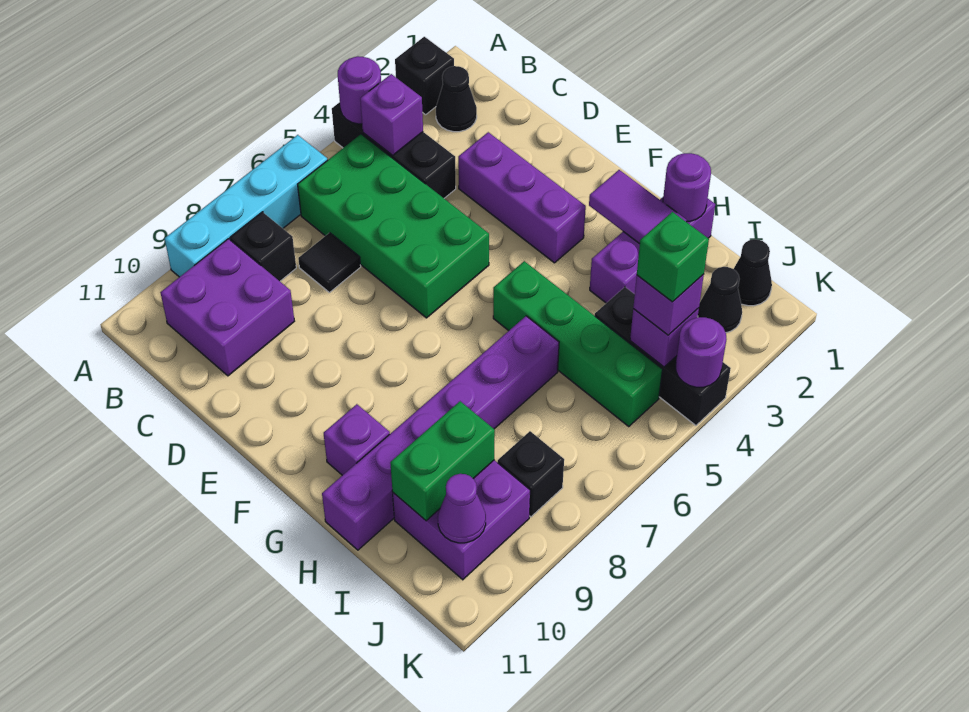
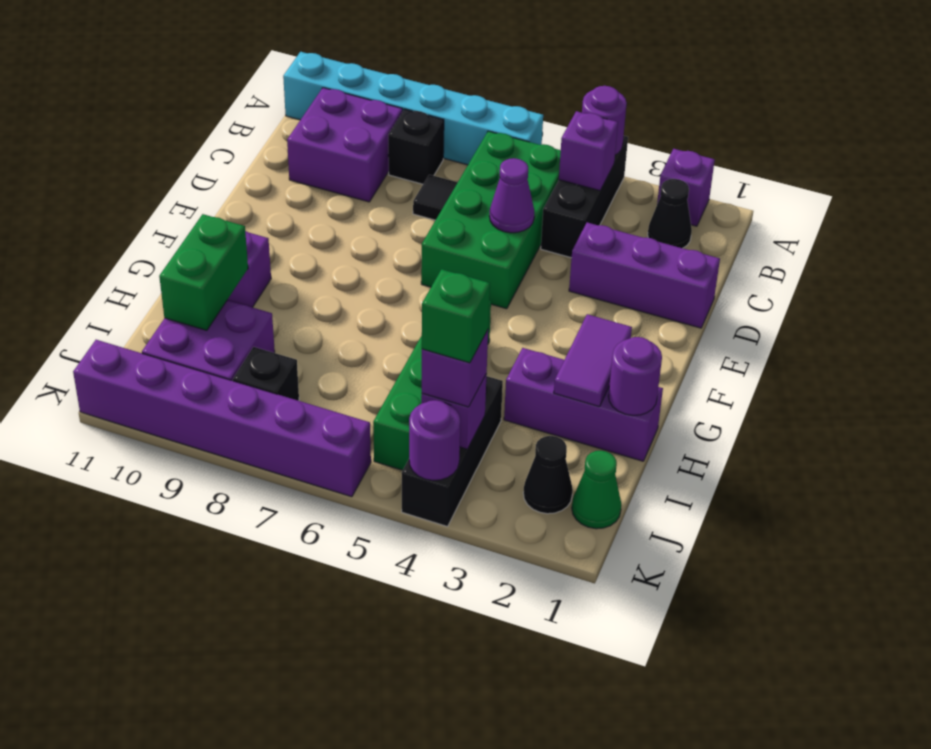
black brick A2 level 1 -> purple brick A2 level 1
cyan brick A6:A9 level 1 -> cyan brick A6:A11 level 1
purple brick D3:F3 level 1 -> purple brick D1:D3 level 1
purple brick H6:H11 level 1 -> purple brick K6:K11 level 1
green brick I9:I10 level 2 -> green brick H10:I10 level 2
black cone J1 level 1 -> green cone J1 level 1
purple cone J10 level 2 -> purple cone D5 level 2

